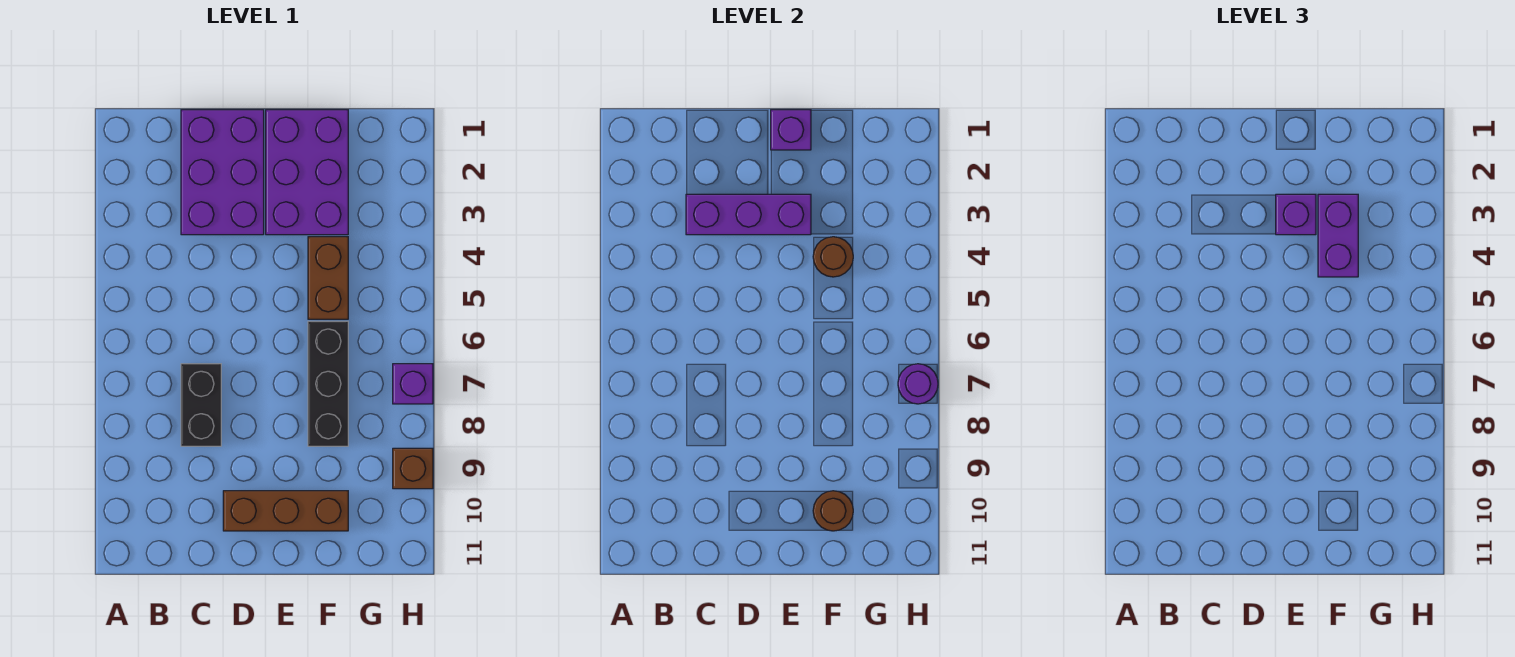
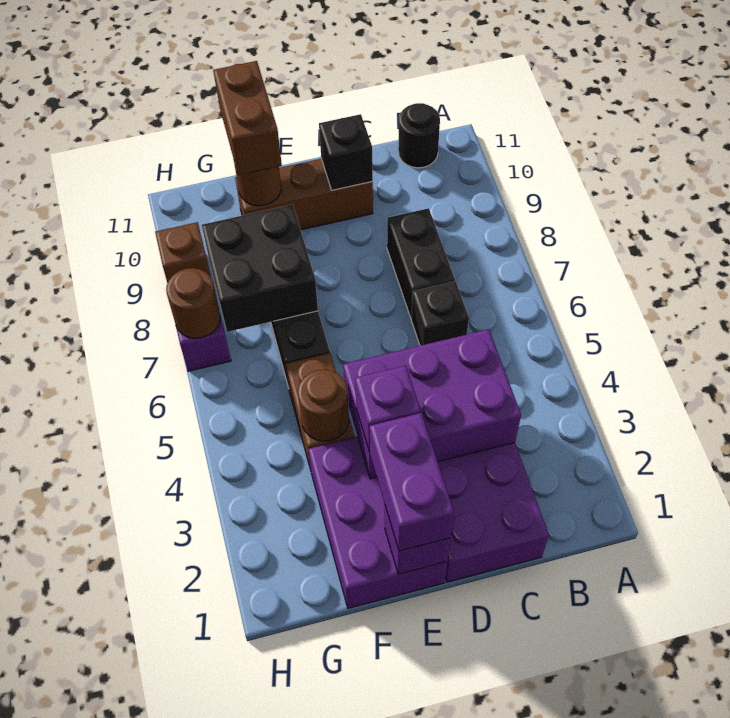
none -> black round brick B11 level 1
purple brick C3:E3 level 2 -> purple brick C3:E4 level 2
none -> black brick C6 level 1
none -> black brick D10 level 2
purple brick F3:F4 level 3 -> purple brick E1:E2 level 3
none -> black brick F7:G8 level 2
none -> brown brick F10:F11 level 3
purple round brick H7 level 2 -> brown round brick H7 level 2

